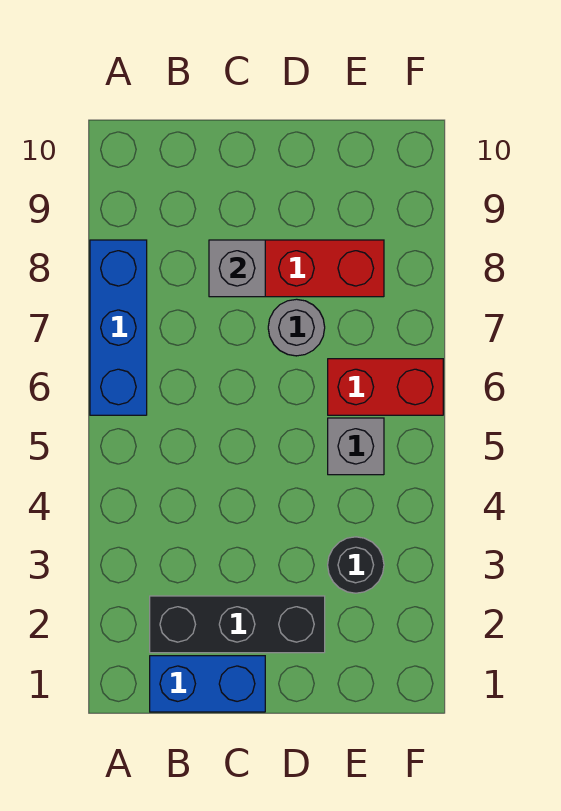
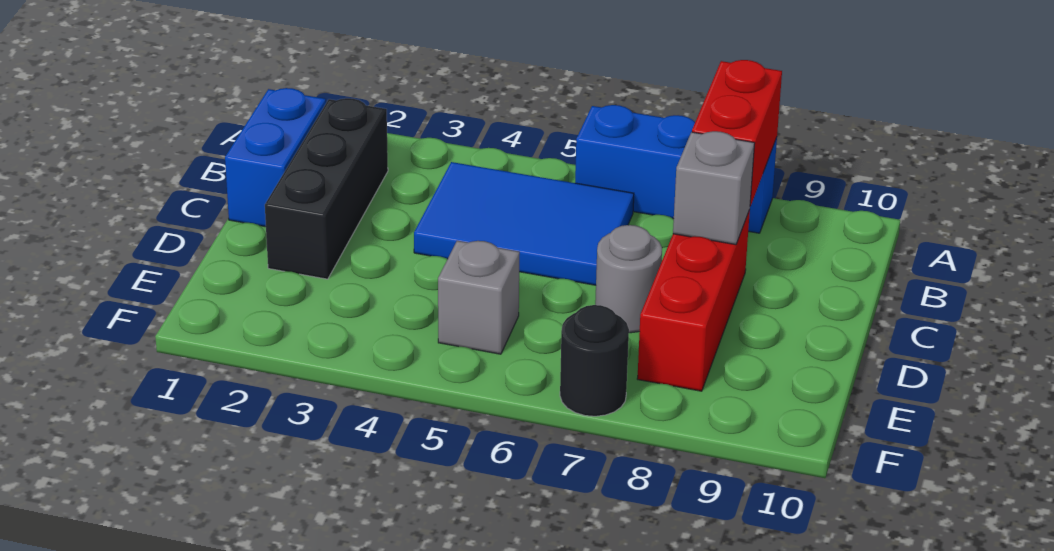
none -> blue tile B4:C6 level 1
black round brick E3 level 1 -> black round brick F7 level 1
red brick E6:F6 level 1 -> red brick A8:B8 level 2

